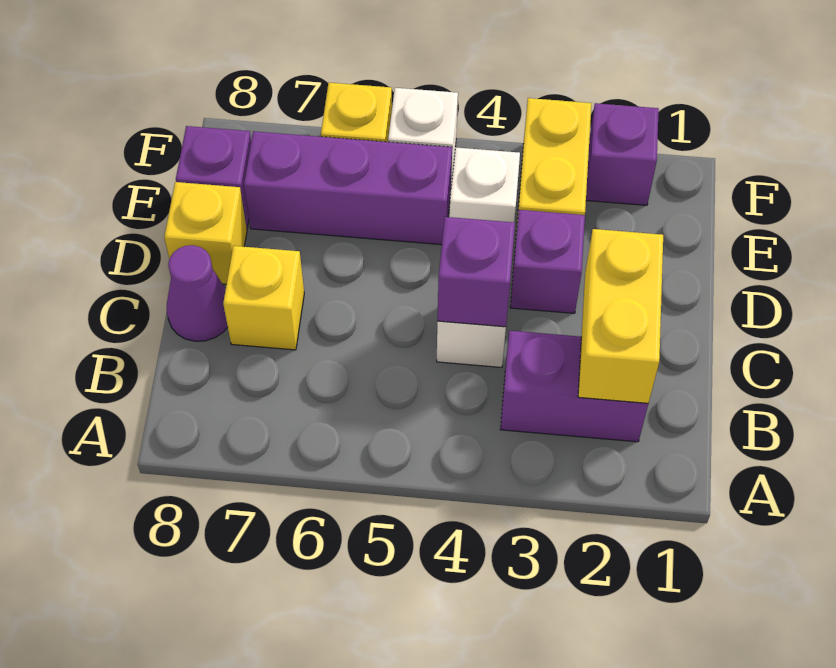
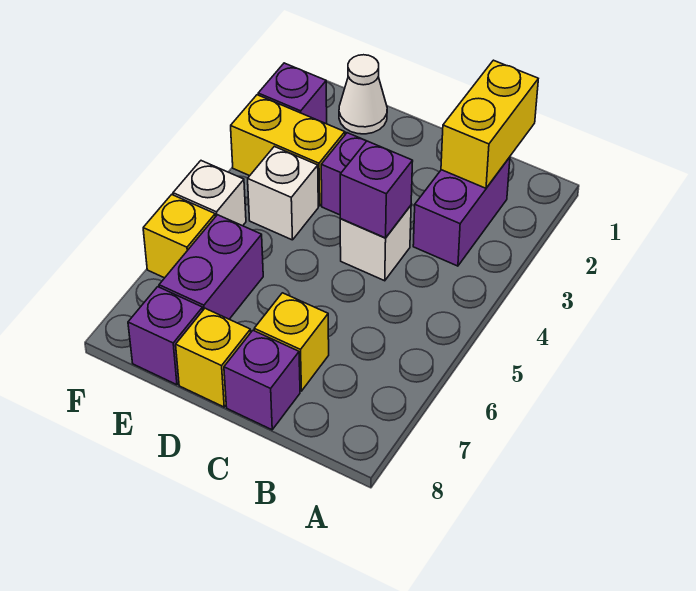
yellow brick B2:C2 level 2 -> yellow brick B1:B2 level 2
purple cone C8 level 1 -> purple brick C8 level 1
none -> white cone E1 level 1
purple brick E5:E7 level 1 -> purple brick E6:E7 level 1

